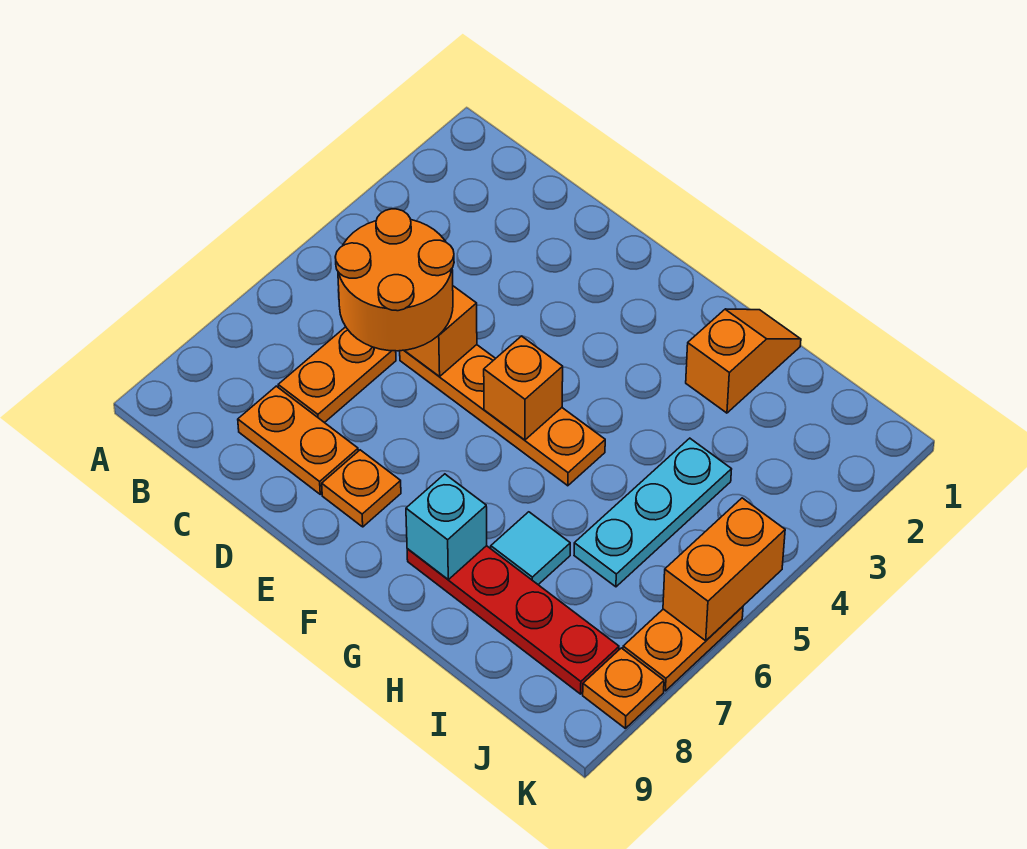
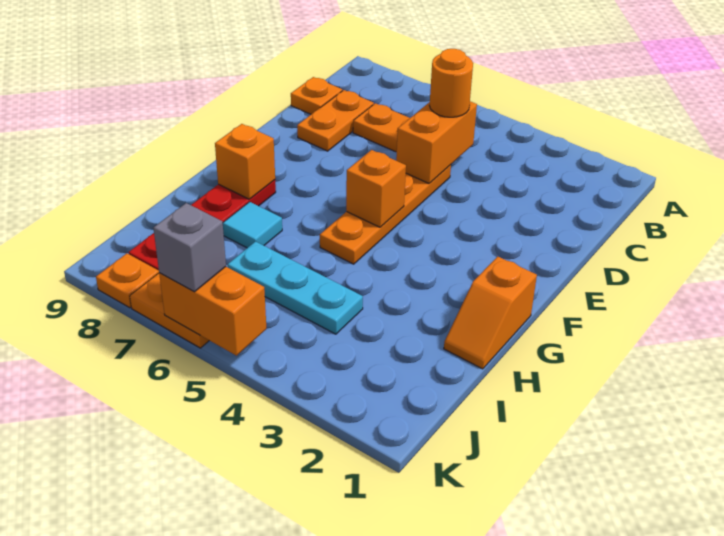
orange round brick C5:D6 level 3 -> orange round brick C5 level 3
orange plate E8 level 1 -> orange plate C9 level 1
cyan brick G8 level 2 -> orange brick G8 level 2
orange slope H1:H2 level 1 top 2 -> orange slope G1:H1 level 1 top G
none -> grey brick K6 level 3

